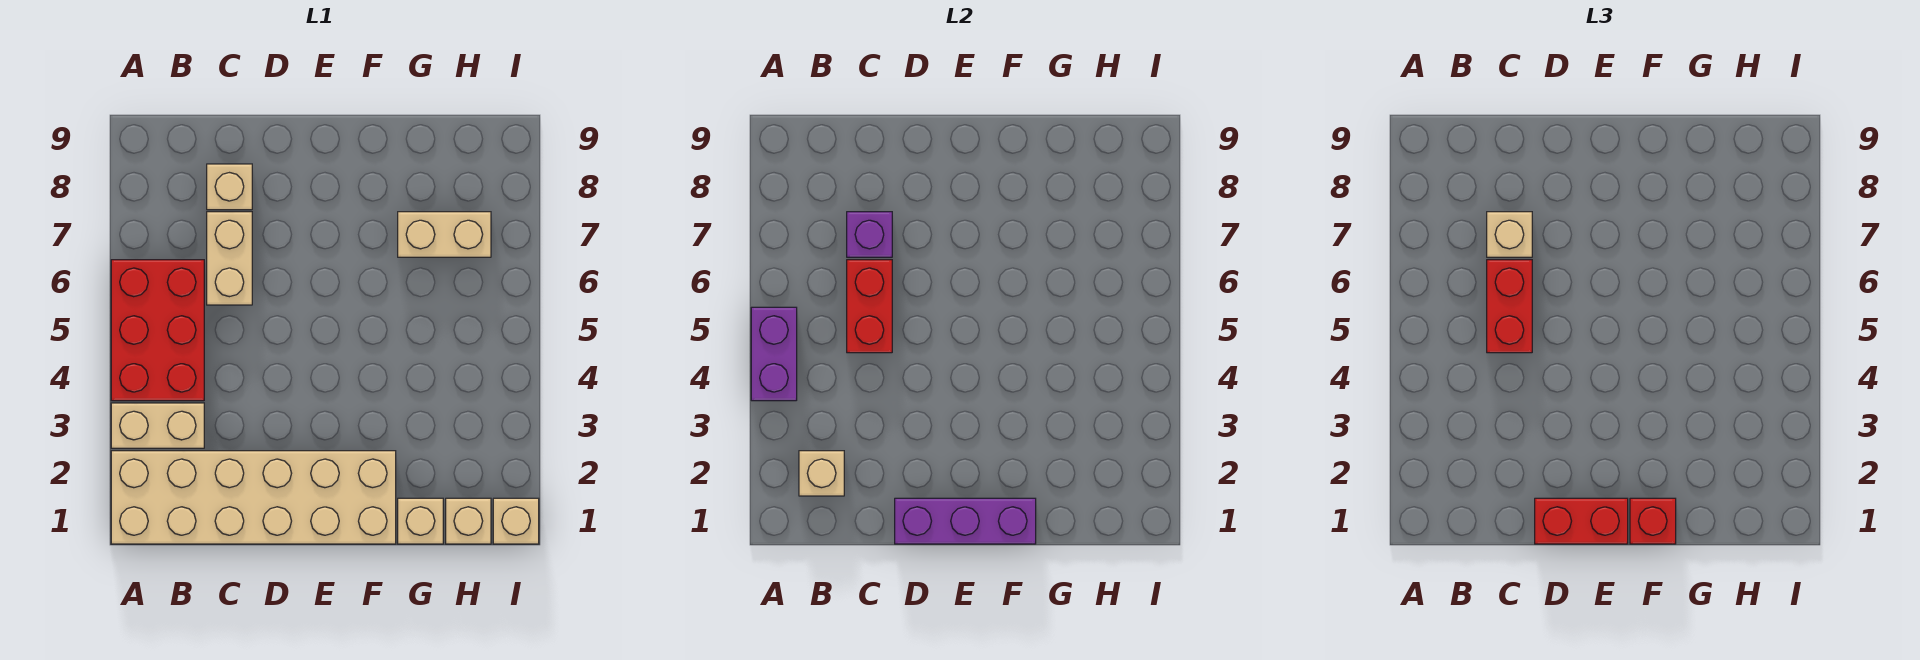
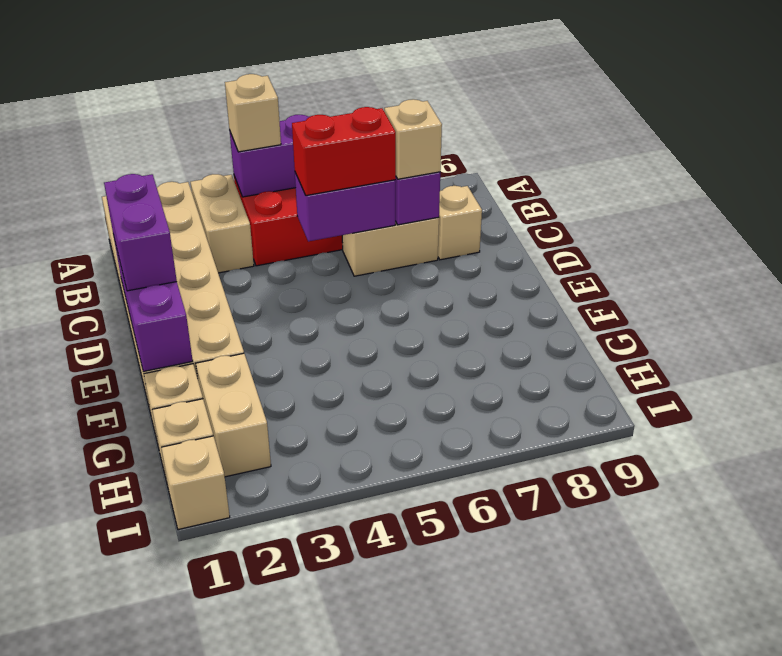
tan brick B2 level 2 -> tan brick A4 level 3
red brick C5:C6 level 2 -> purple brick C5:C6 level 2
red brick D1:E1 level 3 -> purple brick D1:E1 level 3
red brick F1 level 3 -> none
tan brick G7:H7 level 1 -> tan brick G2:H2 level 1

